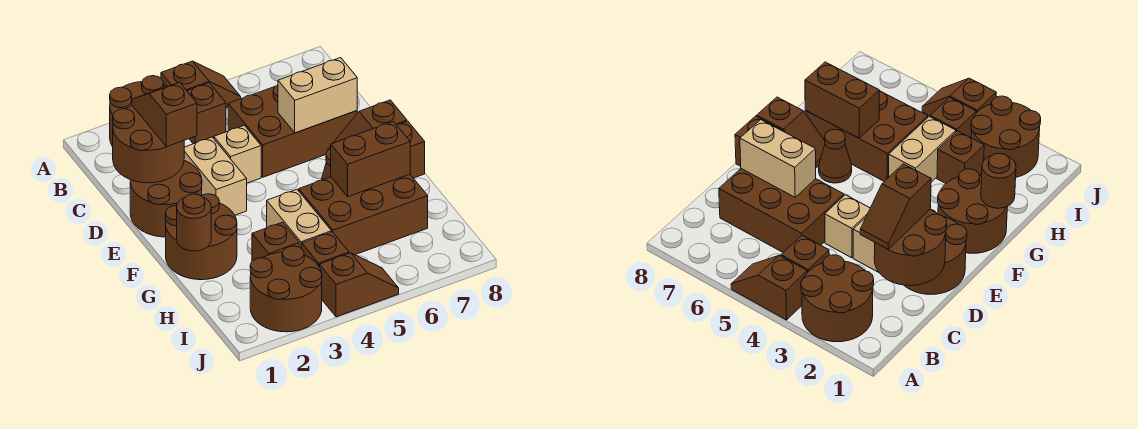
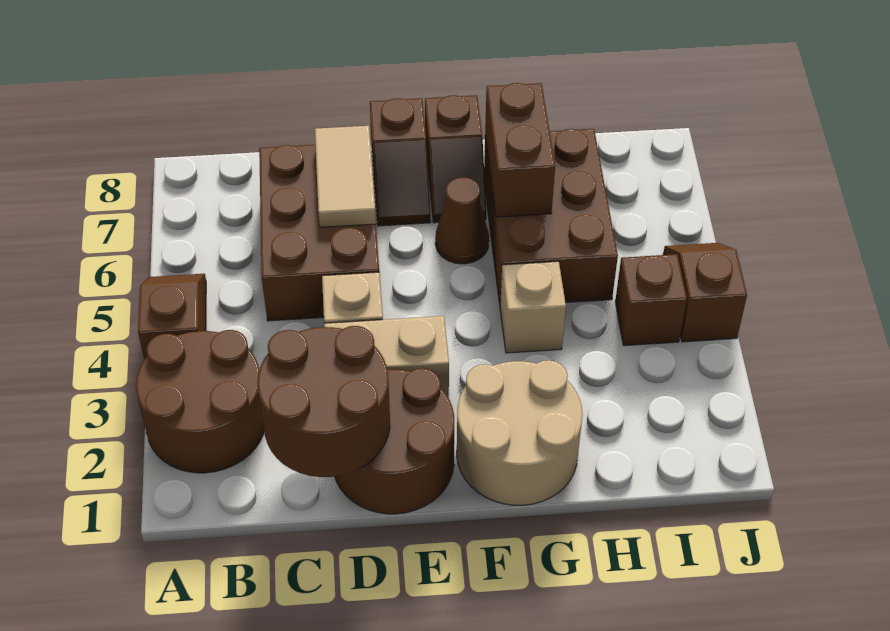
brown brick B4 level 1 -> none
brown slope C2:D2 level 3 top D -> none
tan brick D6:D7 level 2 -> tan tile D6:D7 level 2
brown round brick F1:G2 level 1 -> tan round brick F1:G2 level 1
brown round brick G1 level 2 -> none
tan brick G4:H4 level 1 -> tan brick G4 level 1
brown brick H3 level 1 -> none
brown round brick I2:J3 level 1 -> none

